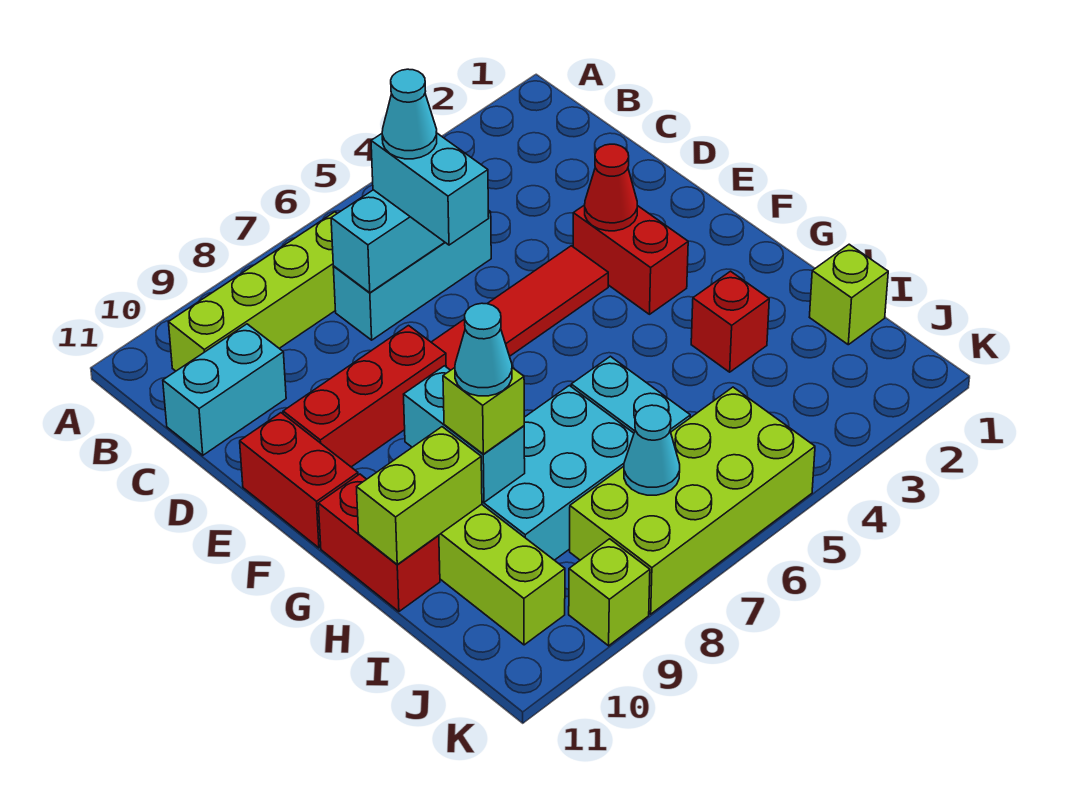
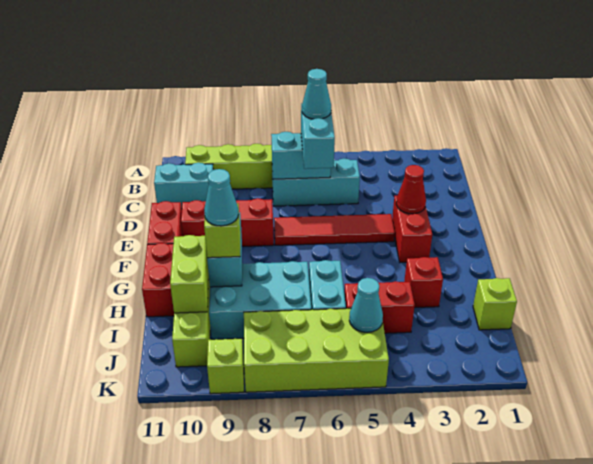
lime brick H10:H11 level 2 -> lime brick H10:I10 level 2
none -> red brick I4:I5 level 1
cyan cone J7 level 2 -> cyan cone J5 level 2

